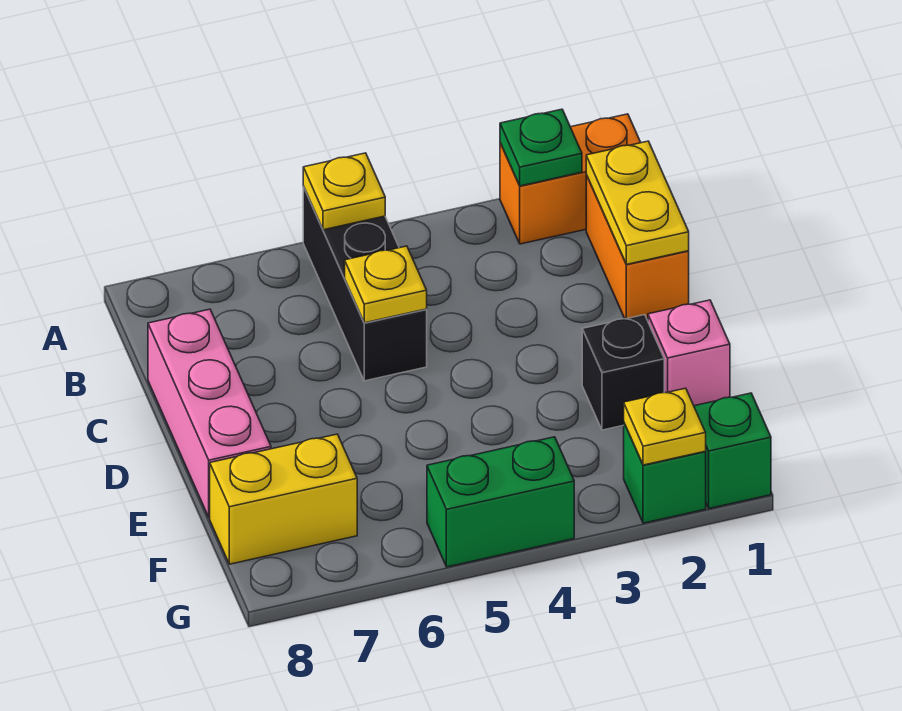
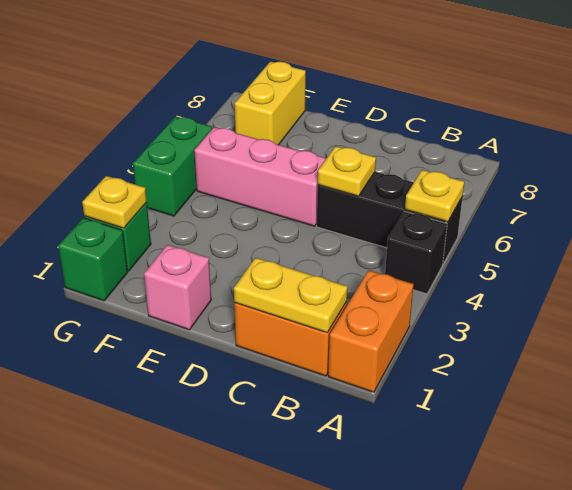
green plate A2 level 2 -> none
pink brick C8:E8 level 1 -> pink brick D5:F5 level 1
black brick E2 level 1 -> black brick A4 level 1

